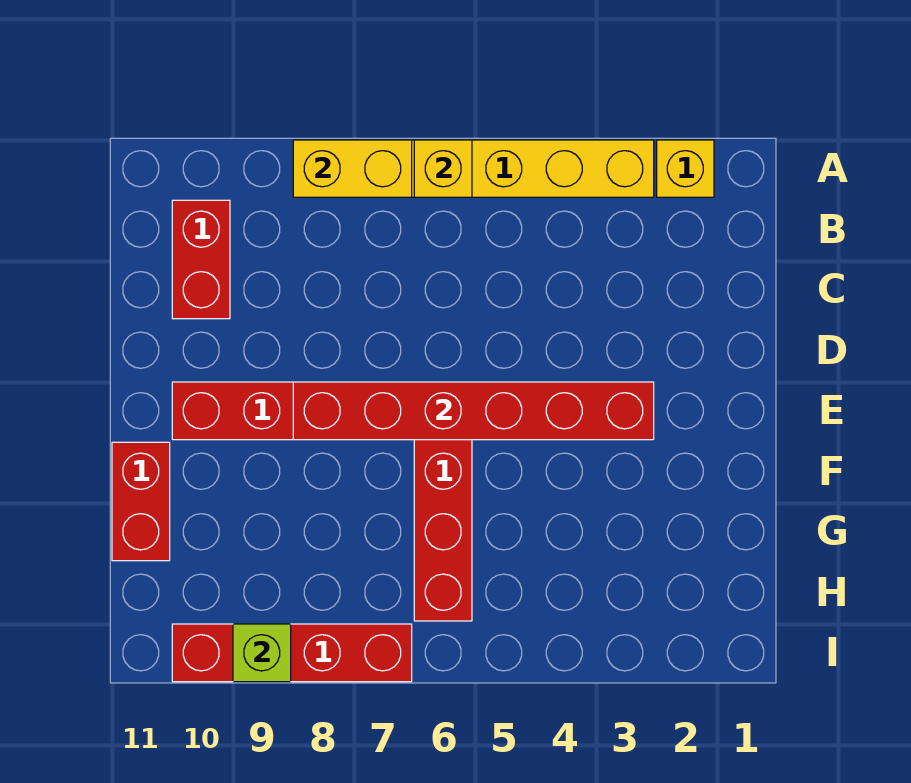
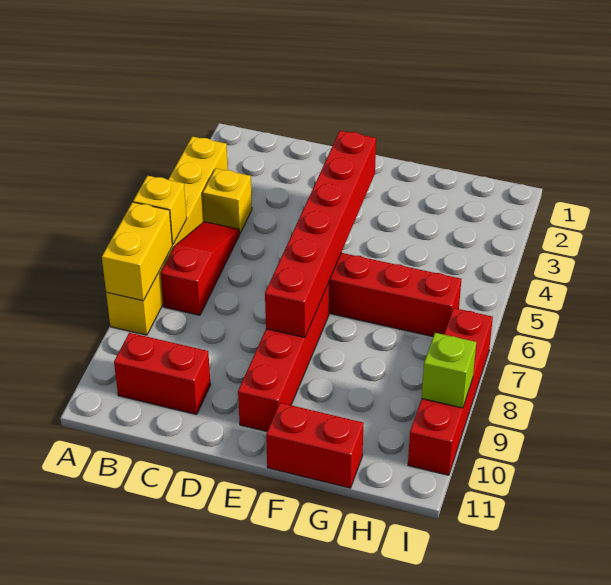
yellow brick A2 level 1 -> yellow brick B4 level 1
none -> red slope B5:B7 level 1 top 7

